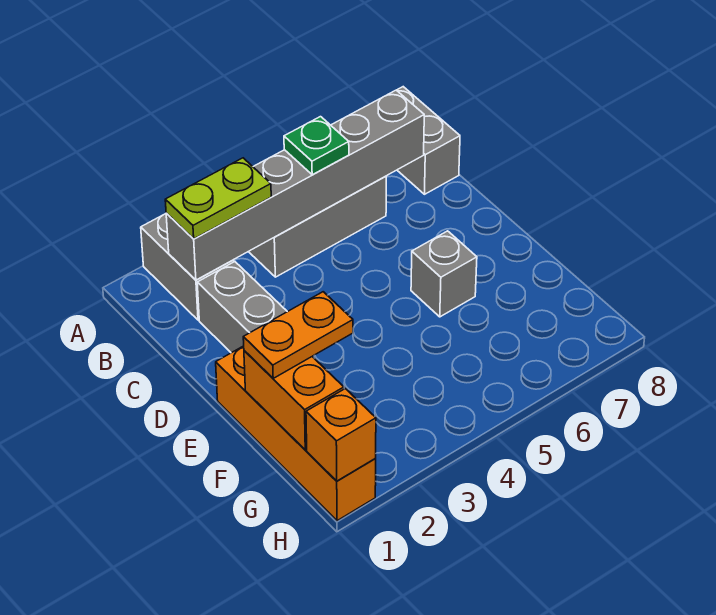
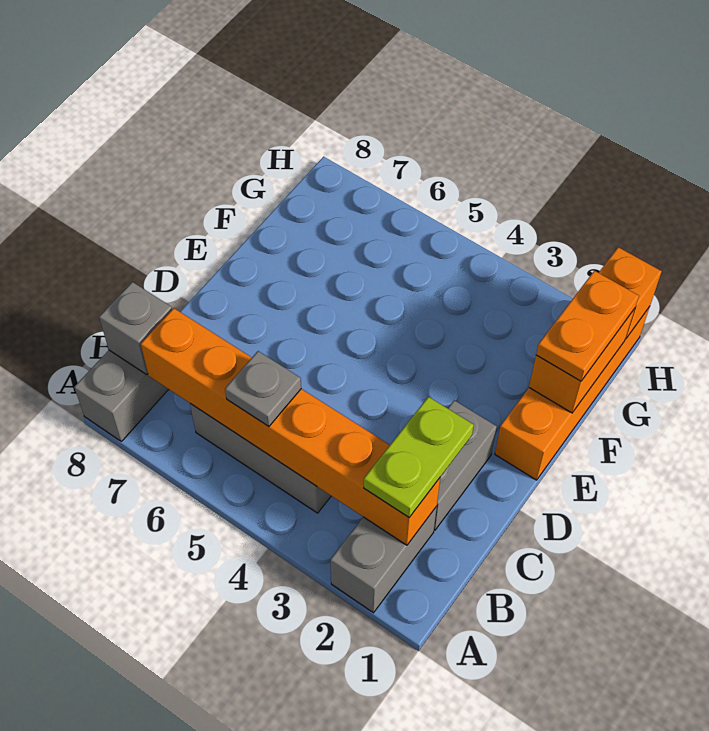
grey brick B2:B7 level 2 -> orange brick B2:B7 level 2
lime plate B2:B3 level 3 -> lime plate B2:C2 level 3
green plate B5 level 3 -> grey plate B5 level 3
grey brick E6 level 1 -> grey brick B8 level 2
orange plate F1:F2 level 3 -> orange plate F1:G1 level 3

